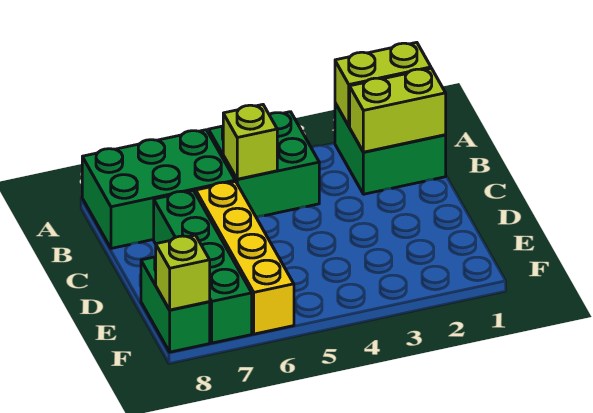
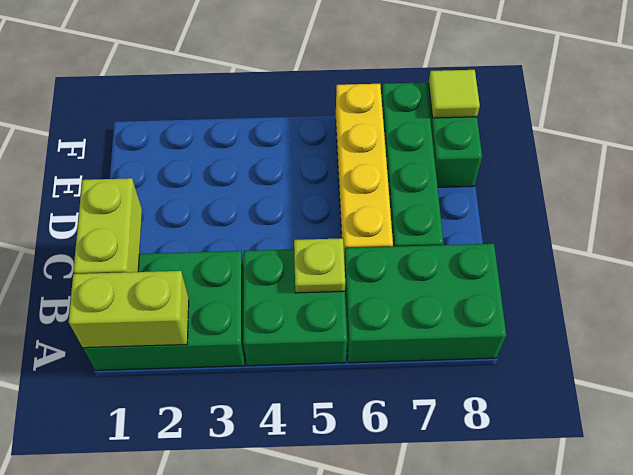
green brick A1:B2 level 1 -> green brick A1:B3 level 1
lime brick B1:B2 level 2 -> lime brick B1:C1 level 2
lime brick B5 level 2 -> lime plate B5 level 2
lime brick F8 level 2 -> lime tile F8 level 2

